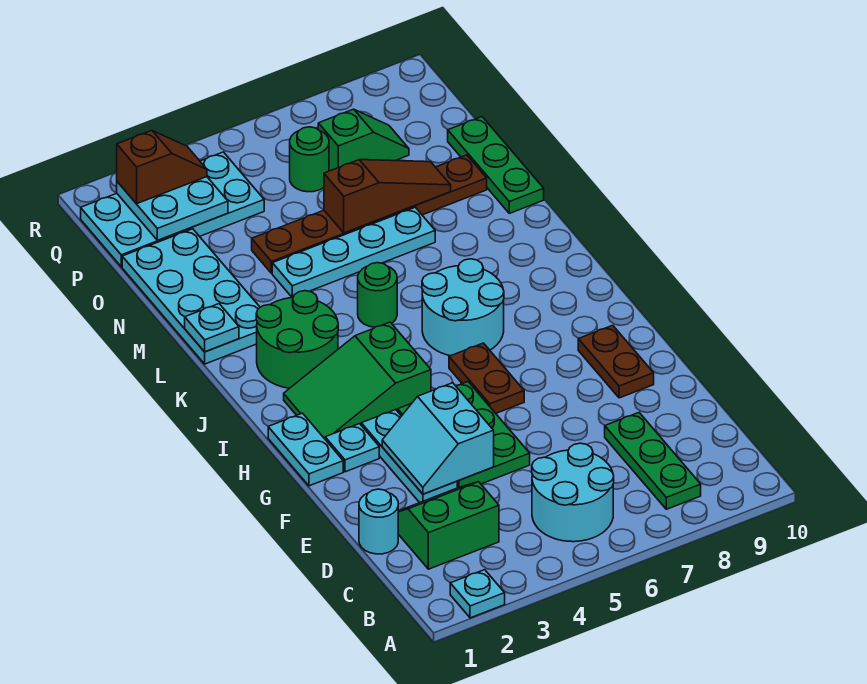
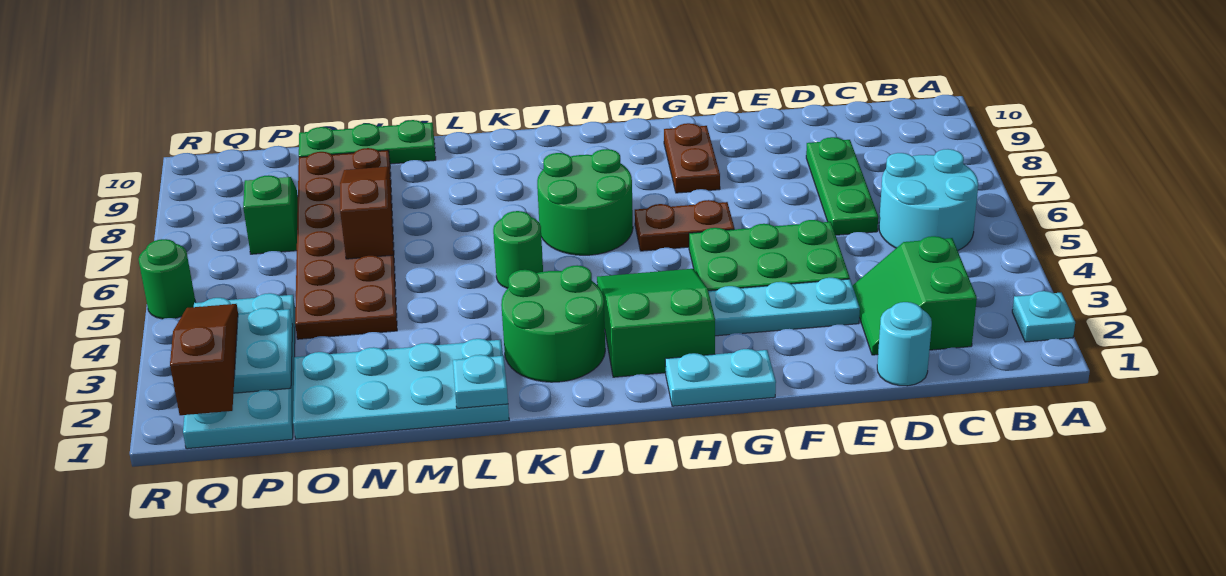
green plate B8:D8 level 1 -> green plate D6:D8 level 1
cyan slope E3:F4 level 2 top 4 -> none
brown plate F9:G9 level 1 -> brown plate G8:G9 level 1
cyan plate G2 level 1 -> none
green slope H2:I4 level 1 top 4 -> green slope H2:I4 level 1 top 2
cyan round brick I6:J7 level 1 -> green round brick I6:J7 level 1
cyan plate M4:M7 level 1 -> none
brown plate N4:N9 level 1 -> brown plate N4:O9 level 1
green round brick P6 level 1 -> green round brick R5 level 1
brown slope Q2:Q3 level 3 top 2 -> brown slope Q1:Q3 level 3 top 1

